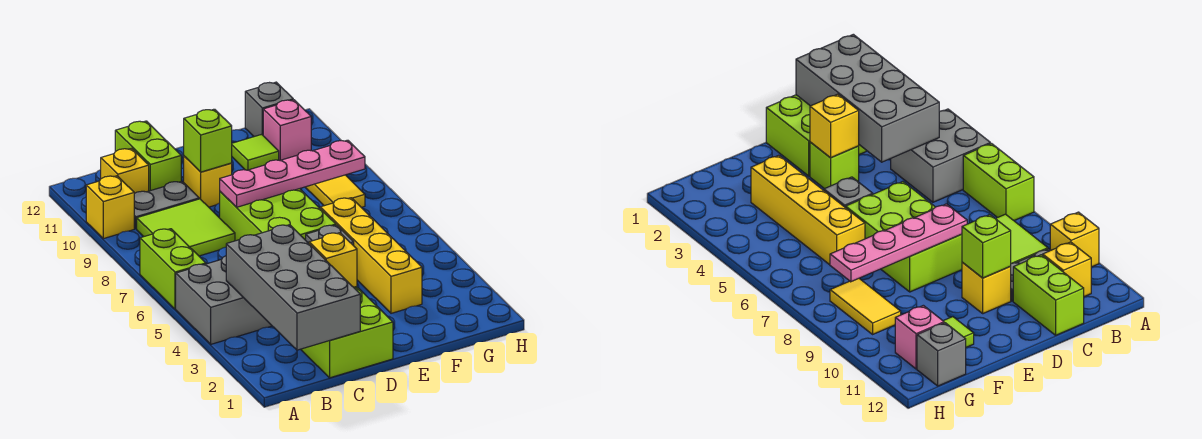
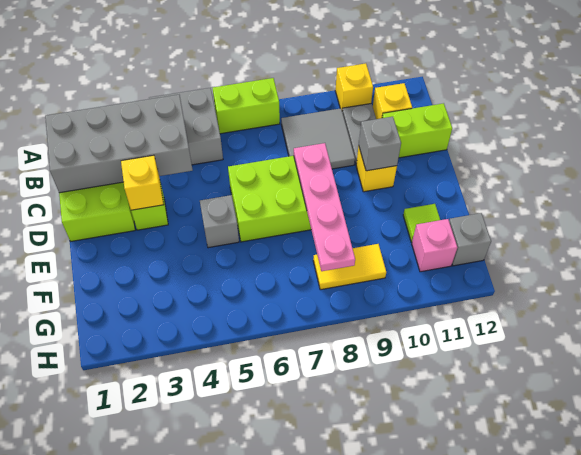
lime tile B8:C9 level 1 -> grey tile B8:C9 level 1
lime brick D10 level 2 -> grey brick D10 level 2
yellow brick F3:F6 level 1 -> none

